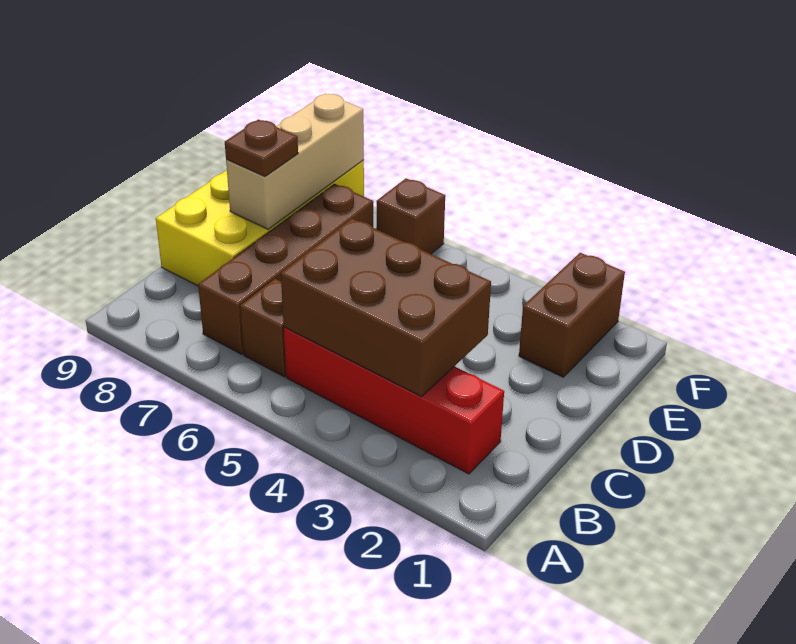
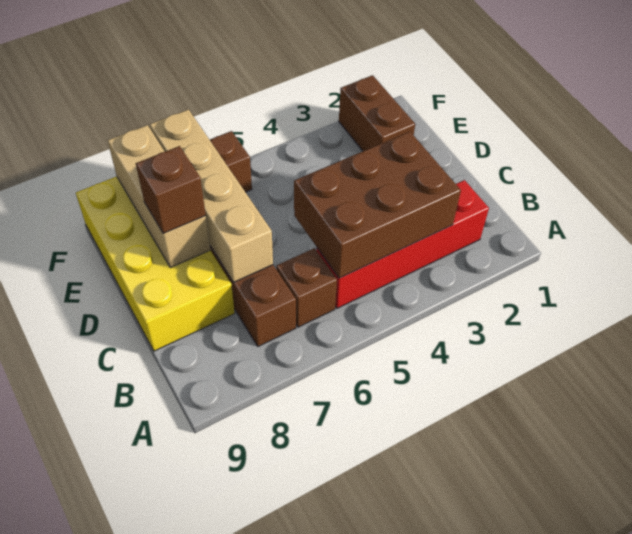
none -> tan brick C7:F7 level 2
brown plate D8 level 3 -> brown brick D8 level 3

